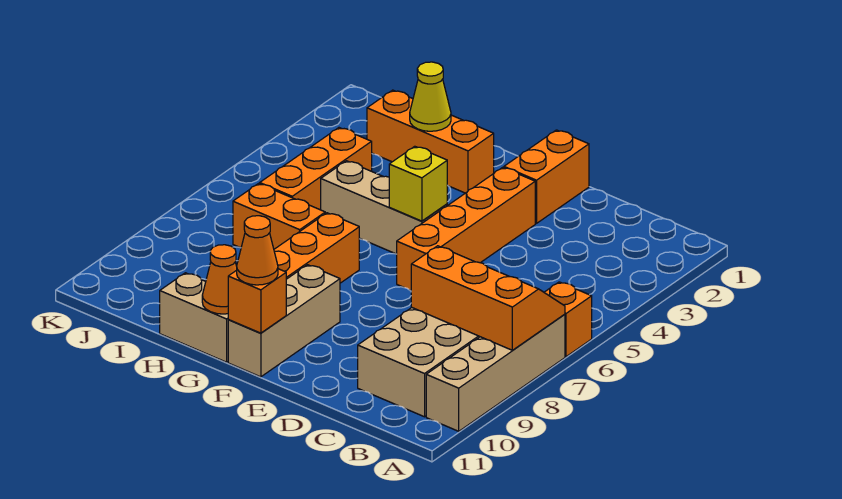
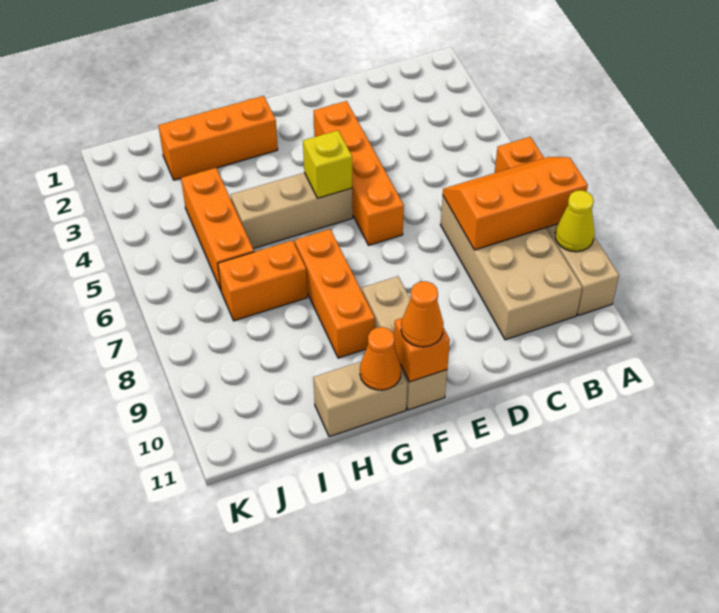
orange brick E1:E2 level 1 -> none
yellow cone H2 level 2 -> yellow cone A9 level 2

